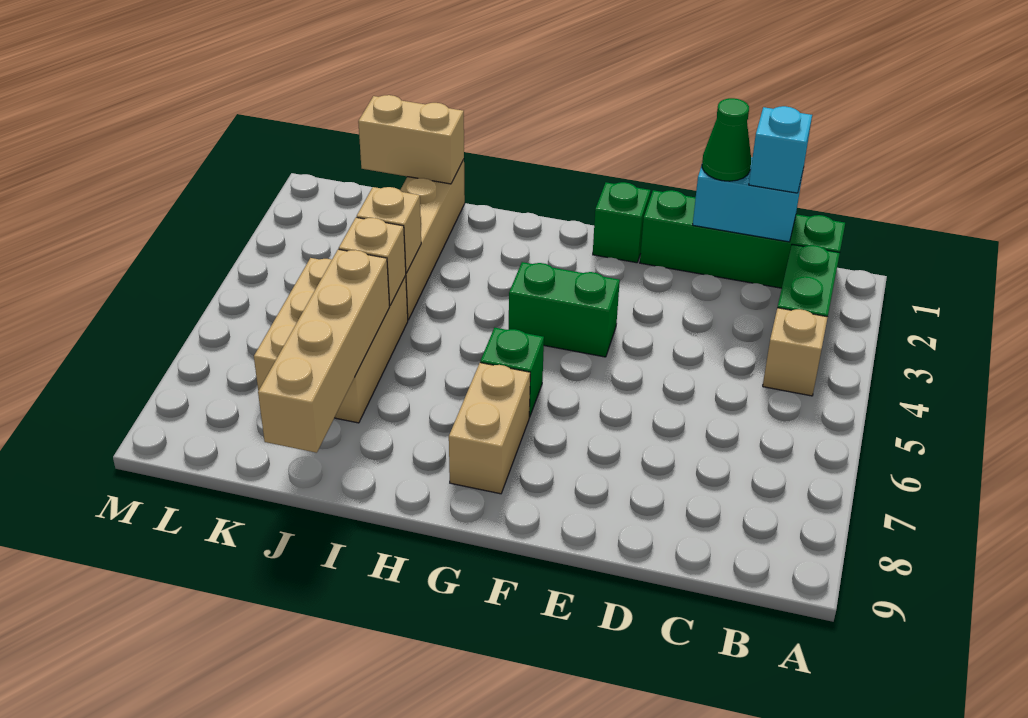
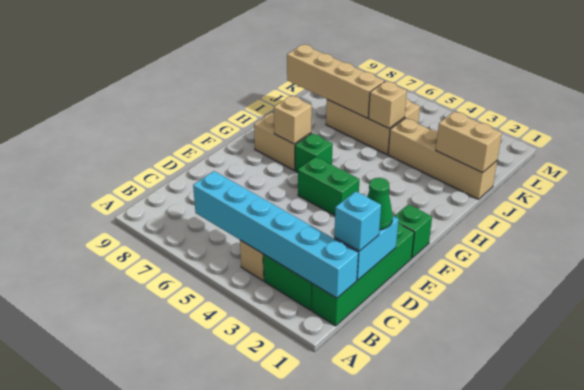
none -> cyan brick B1:B6 level 2
green brick F4:G4 level 1 -> green brick F4:F5 level 1
tan brick J1:K1 level 2 -> tan brick J1:J2 level 2
tan brick J4 level 2 -> tan brick G7 level 2

